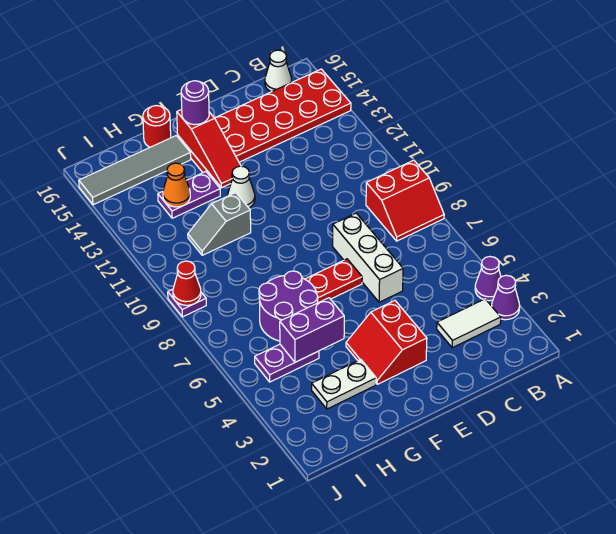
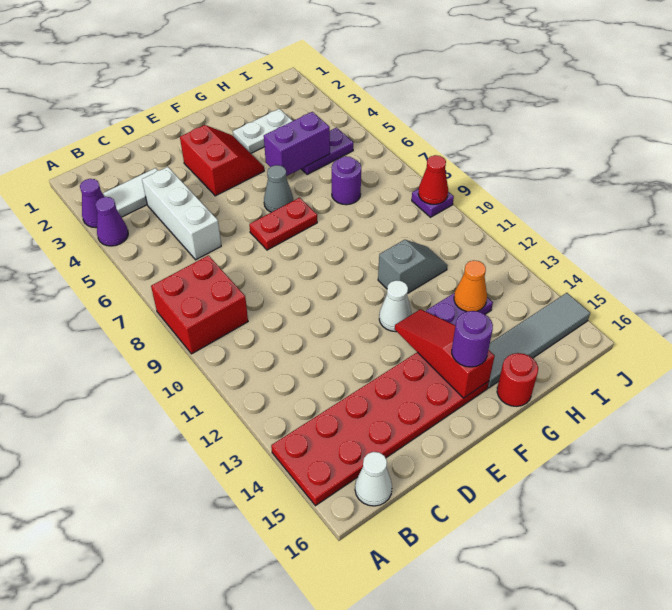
red slope A8:B9 level 1 top 9 -> red brick A8:B9 level 1
white brick D6:D8 level 1 -> white brick C4:C6 level 1
none -> grey cone F6 level 1
purple round brick G6:H7 level 1 -> purple round brick H7 level 1

